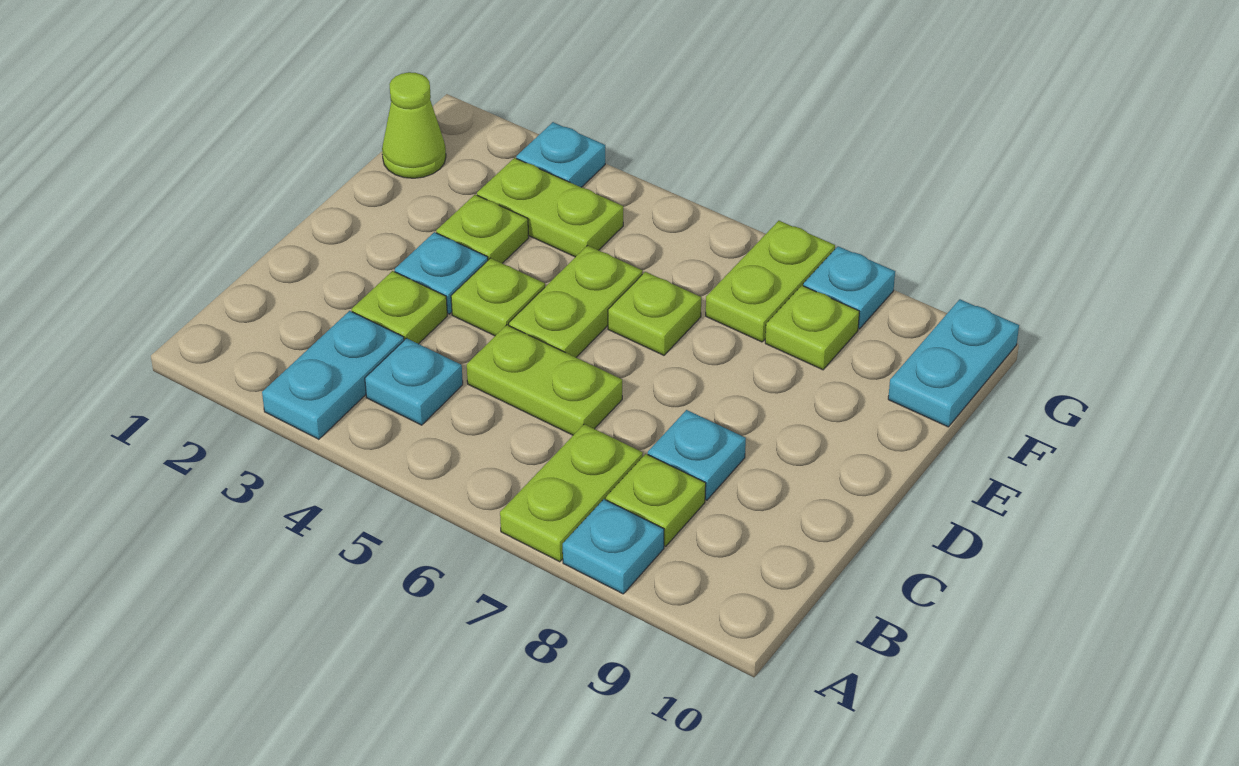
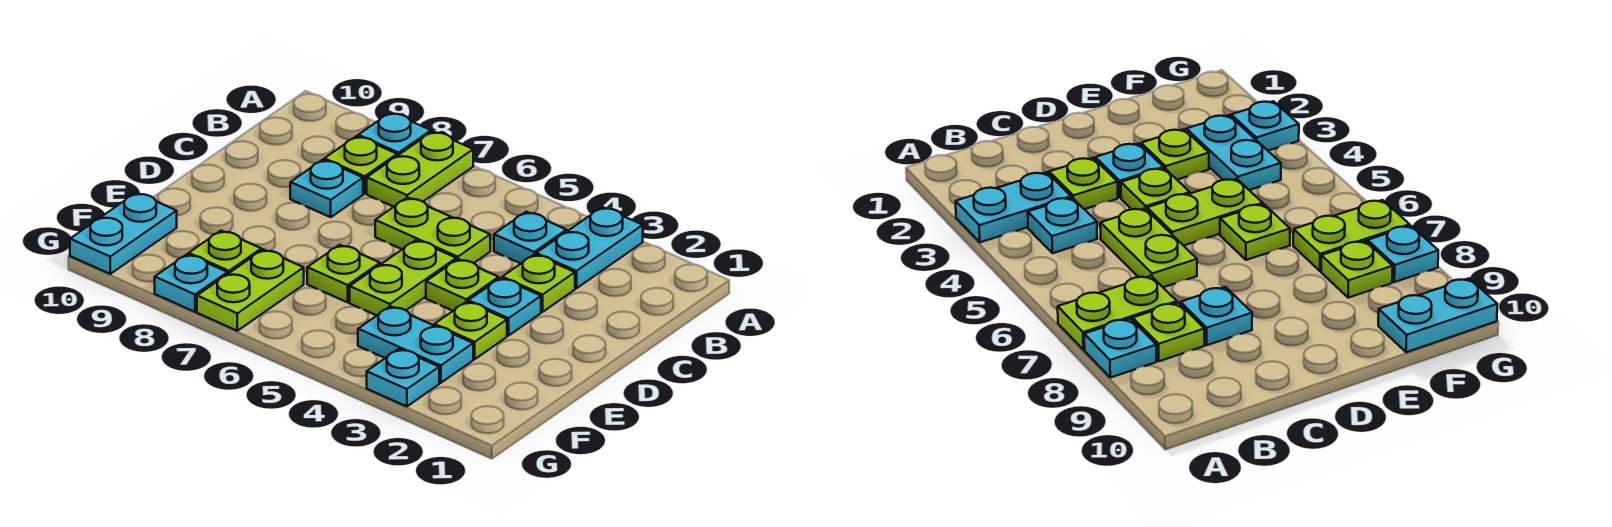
lime cone F1 level 1 -> none
lime plate F3:F4 level 1 -> cyan plate F3:F4 level 1

